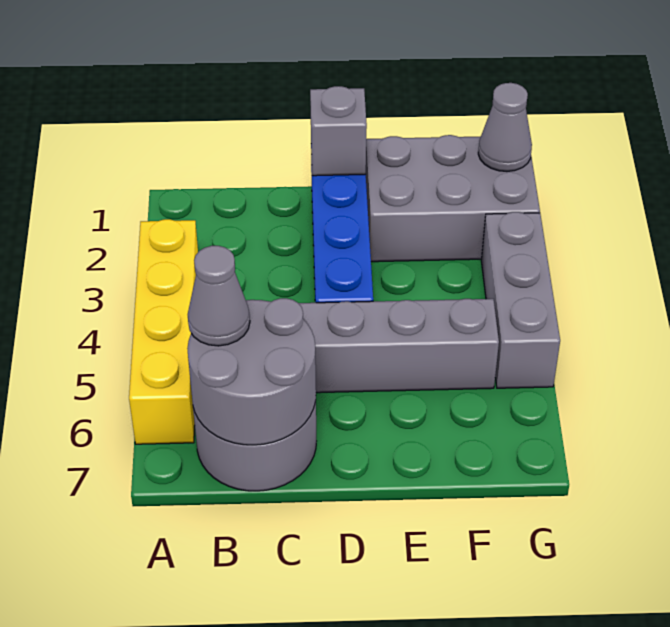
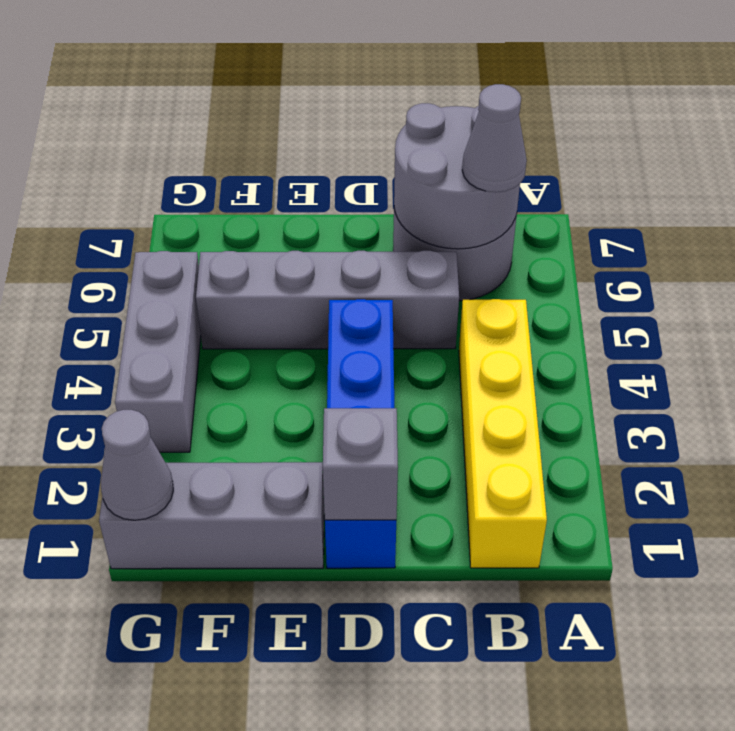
yellow brick A3:A6 level 1 -> yellow brick B1:B4 level 1
grey brick E1:G2 level 1 -> grey brick E1:G1 level 1

